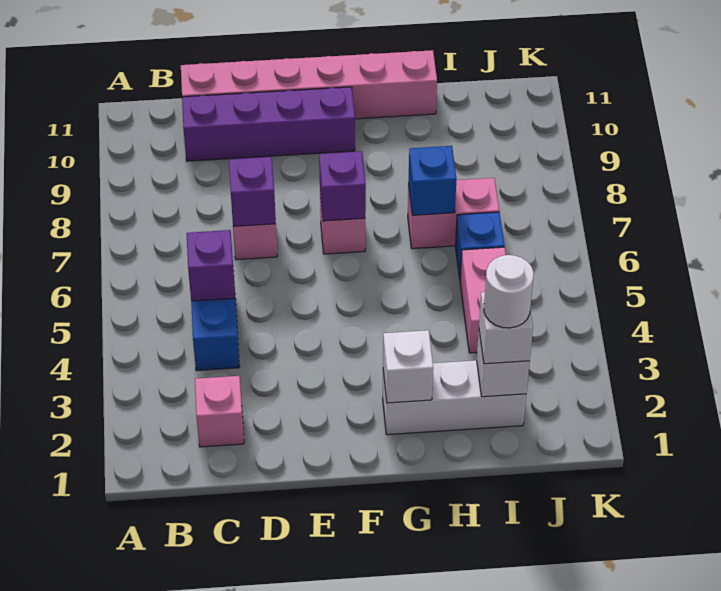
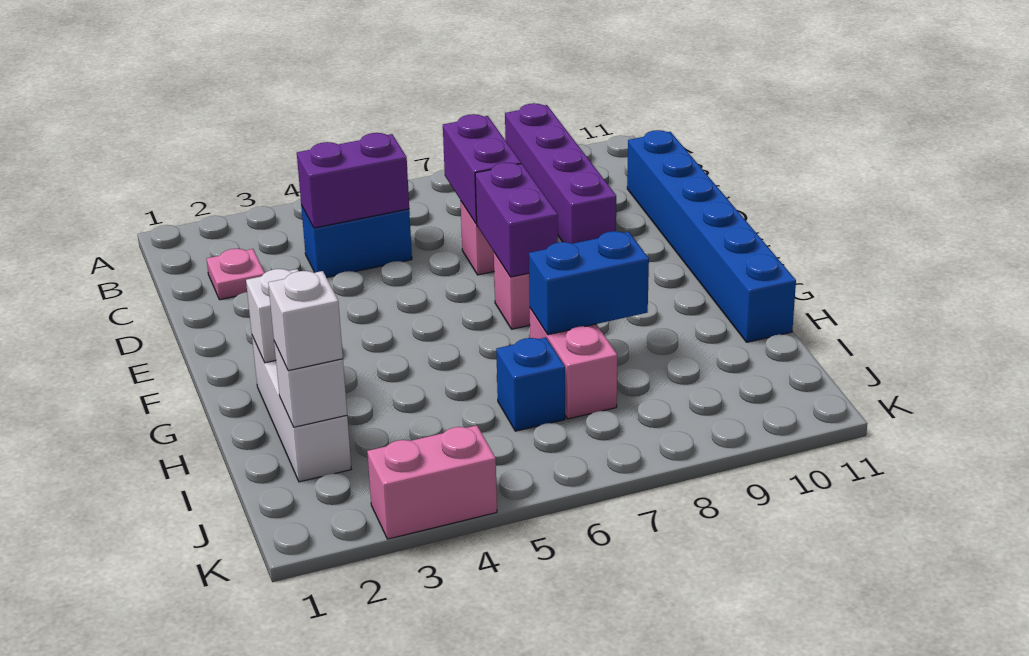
pink brick C2 level 1 -> pink plate C2 level 1
purple brick C5 level 2 -> purple brick C4:C5 level 2
purple brick C10:F10 level 1 -> purple brick A9:D9 level 1
pink brick C11:H11 level 1 -> blue brick C11:H11 level 1
purple brick D7 level 2 -> purple brick C7:D7 level 2
purple brick F7 level 2 -> purple brick E7:F7 level 2
blue brick H7 level 2 -> blue brick H7:H8 level 2
white round brick I2 level 4 -> none
pink brick I4:I5 level 1 -> pink brick K3:K4 level 1

